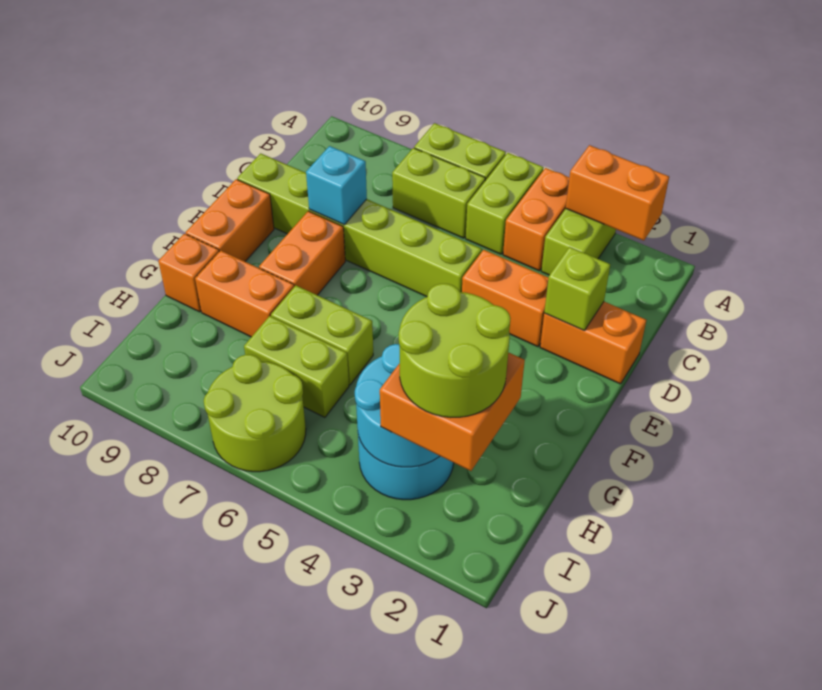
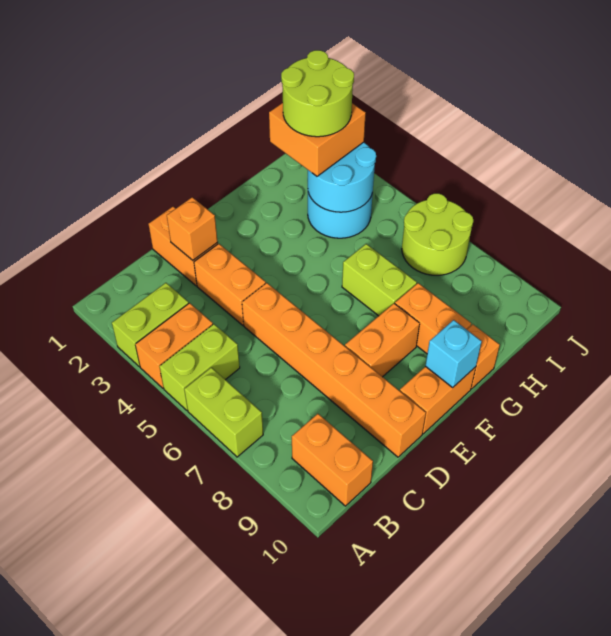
orange brick A2:A3 level 2 -> orange brick B9:B10 level 1
lime brick B6:B7 level 1 -> none
lime brick D2 level 2 -> orange brick D2 level 2
lime brick D5:D10 level 1 -> orange brick D5:D10 level 1
cyan brick D8 level 2 -> cyan brick F10 level 2
lime brick H6:H7 level 1 -> none

